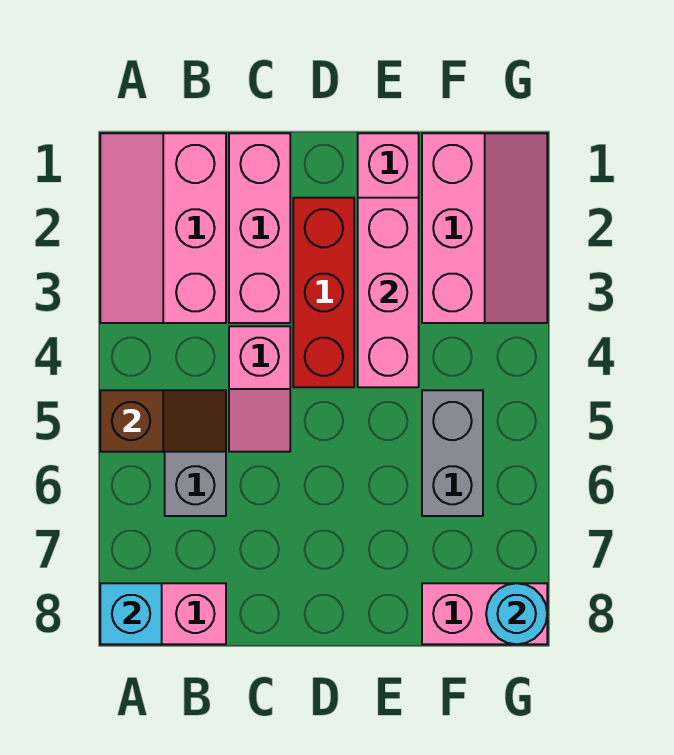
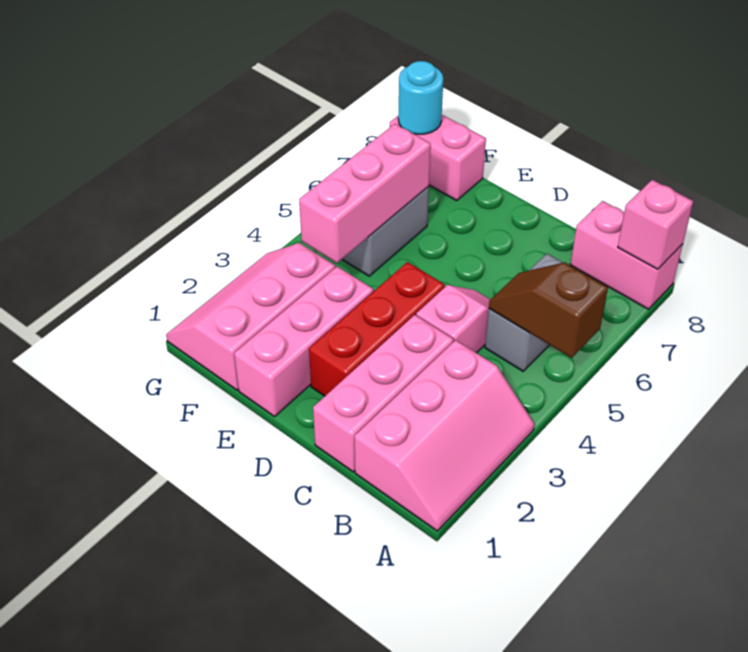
cyan brick A8 level 2 -> pink brick A8 level 2
pink brick E2:E4 level 2 -> pink brick F4:F6 level 2

